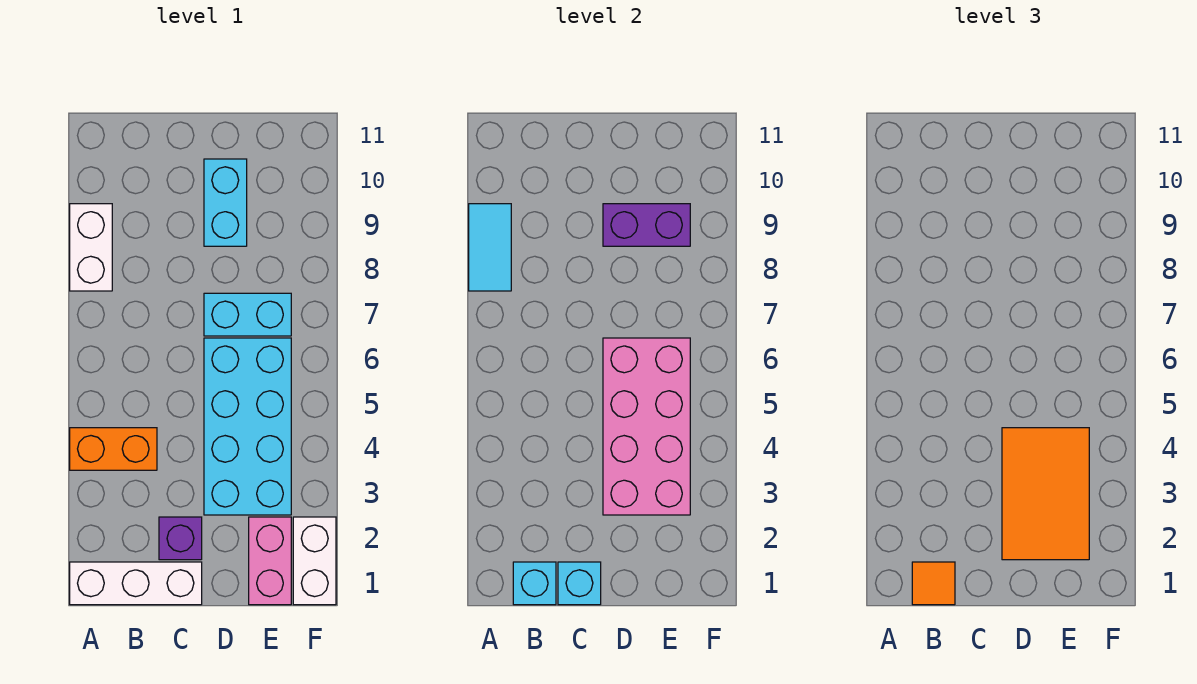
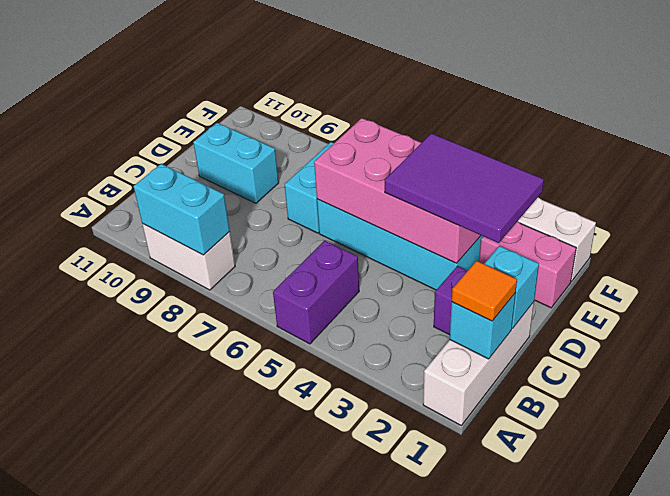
orange brick A4:B4 level 1 -> none
cyan tile A8:A9 level 2 -> cyan brick A8:A9 level 2
orange tile D2:E4 level 3 -> purple tile D2:E4 level 3
purple brick D9:E9 level 2 -> purple brick A5:B5 level 1

